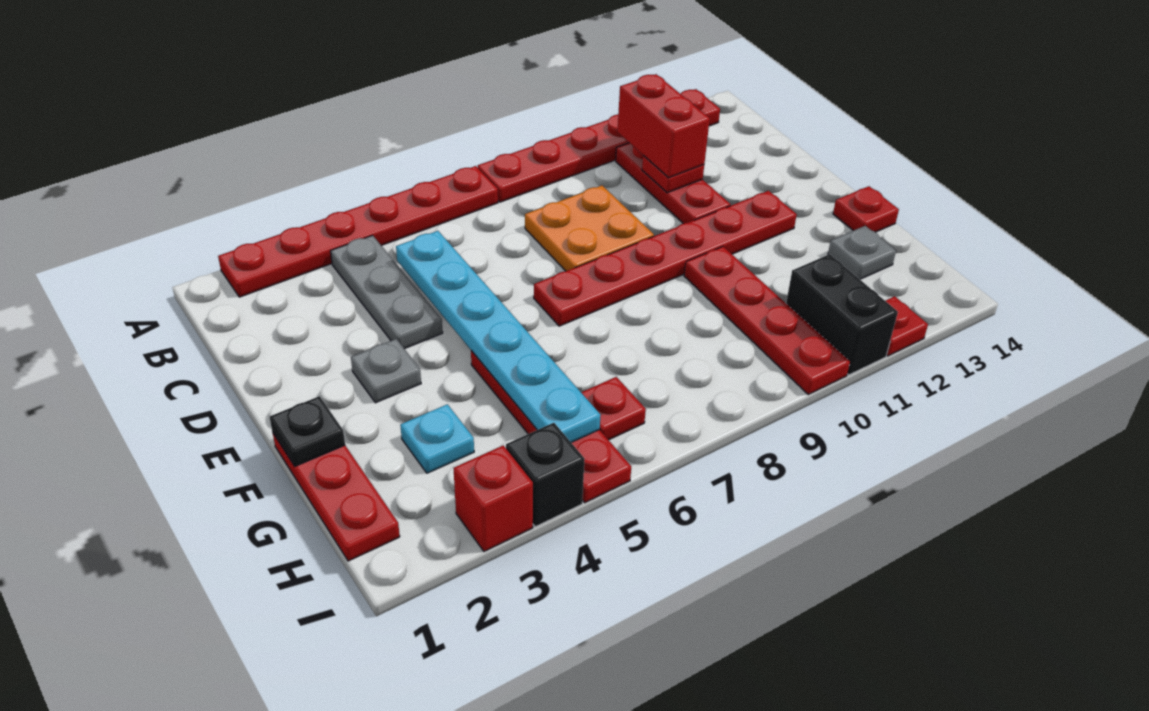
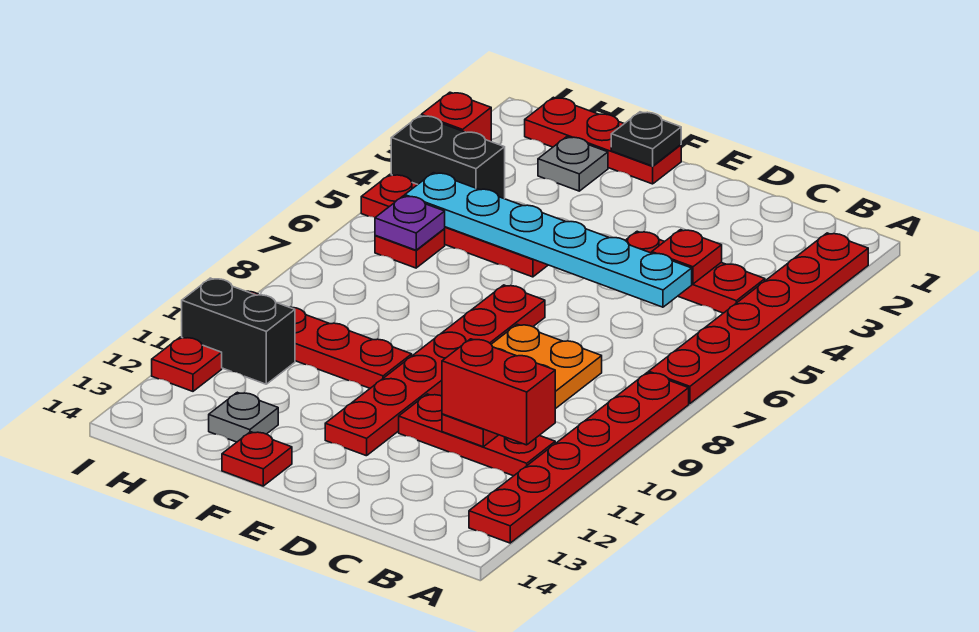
grey plate B4:D4 level 1 -> red plate B4:D4 level 1
none -> red plate C4 level 2
grey plate E3 level 1 -> grey plate G2 level 1
cyan plate G3 level 1 -> none
none -> purple plate H6 level 2
black brick I4 level 1 -> black brick H4:I4 level 1

